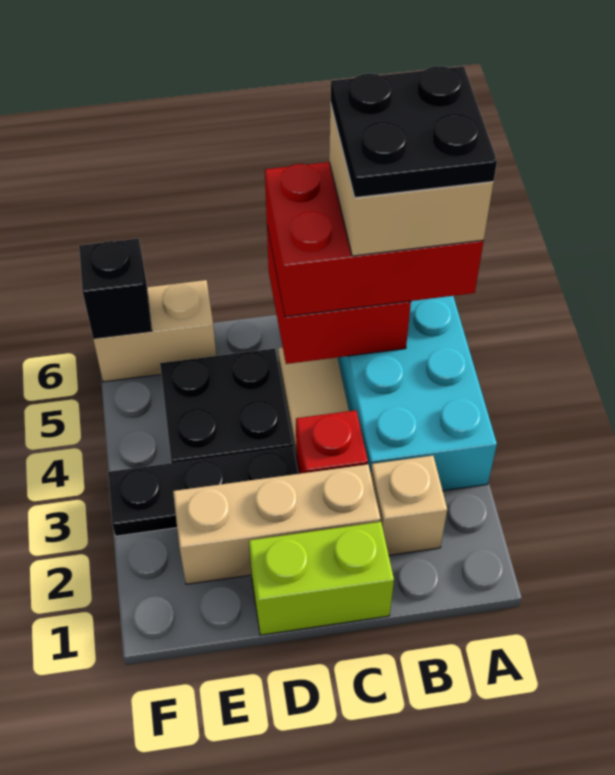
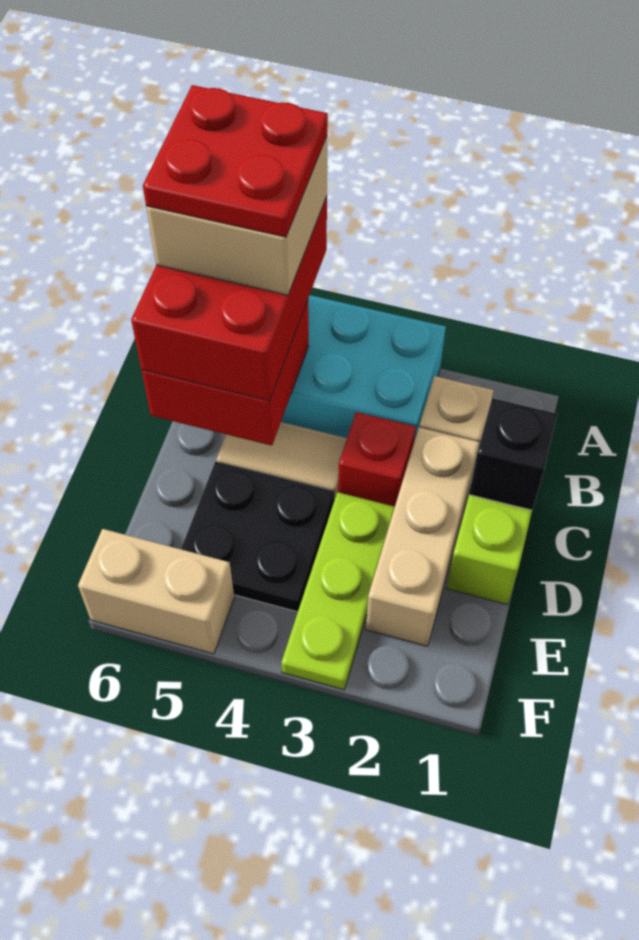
black plate A5:B6 level 5 -> red plate A5:B6 level 5
black plate D3:F3 level 1 -> lime plate D3:F3 level 1
tan brick E6:F6 level 1 -> tan brick F5:F6 level 1
black brick F6 level 2 -> black brick C1 level 2

